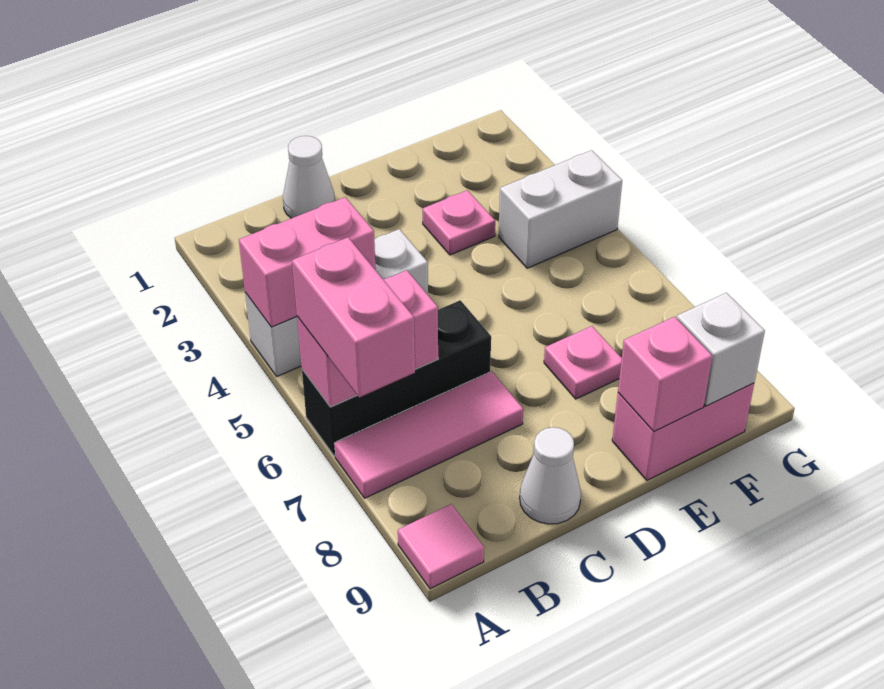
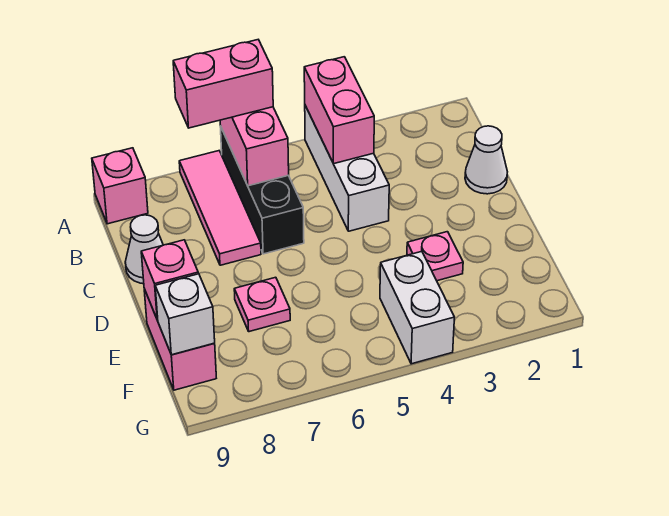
pink tile A9 level 1 -> pink brick A9 level 1

